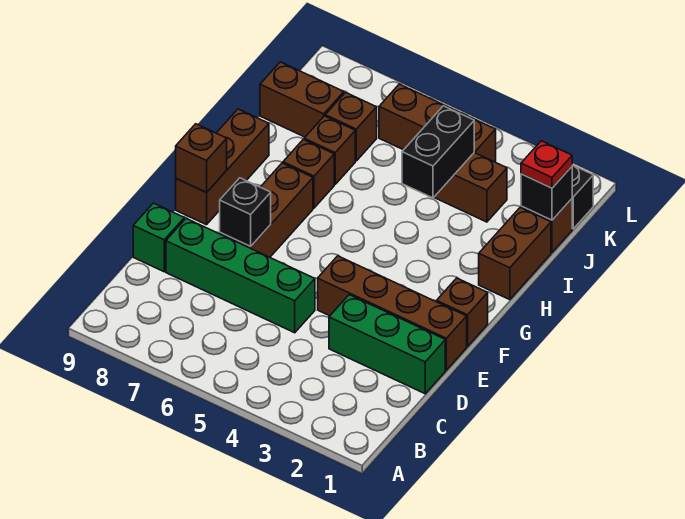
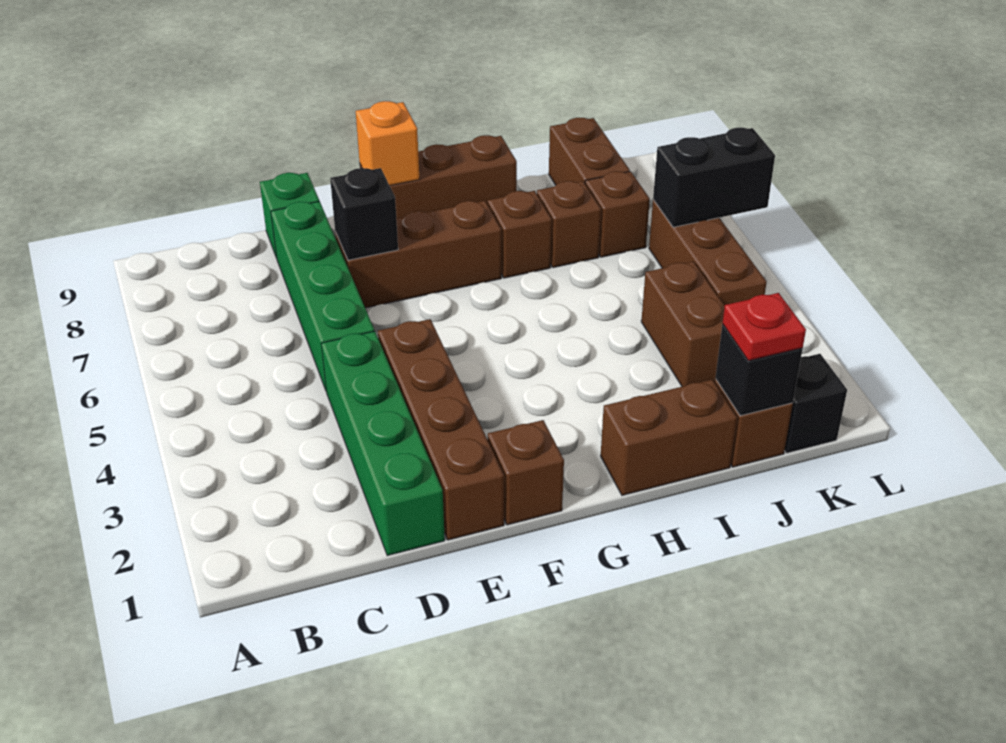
green brick D1:D3 level 1 -> green brick D1:D4 level 1
brown brick F9 level 2 -> orange brick F9 level 2
black brick I4:J4 level 2 -> black brick K6:L6 level 2

